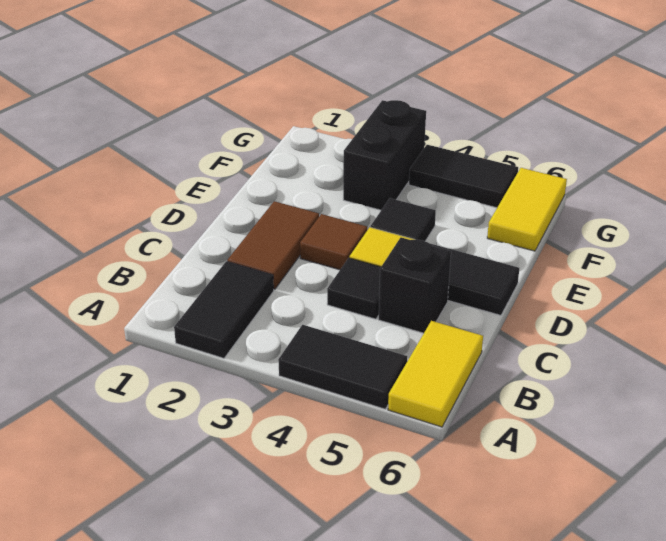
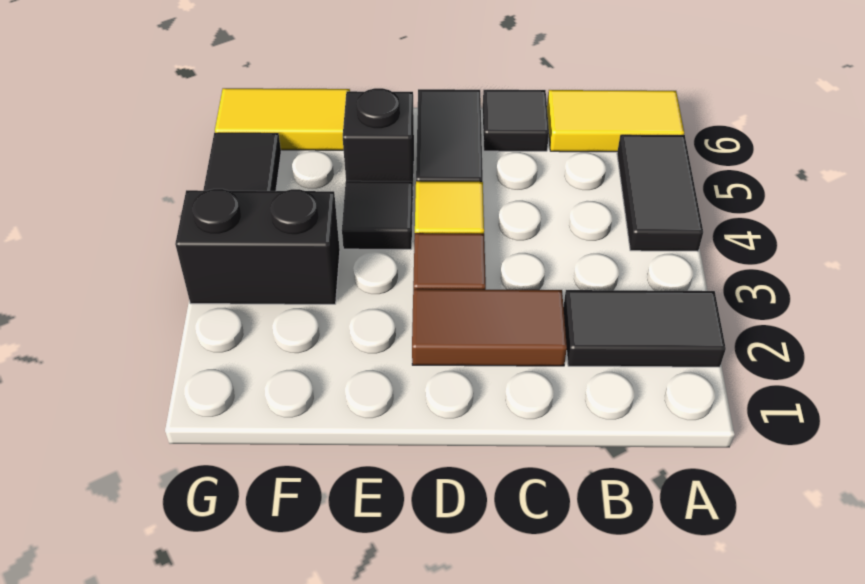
black tile C4 level 1 -> black tile C6 level 1
black brick C5 level 1 -> black brick E5 level 1

